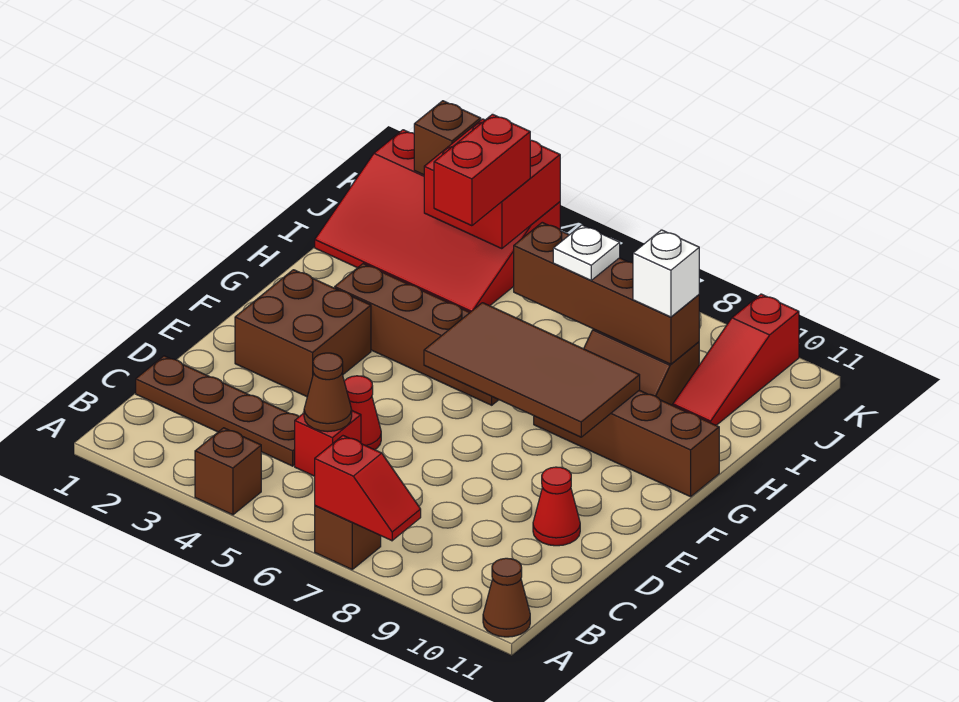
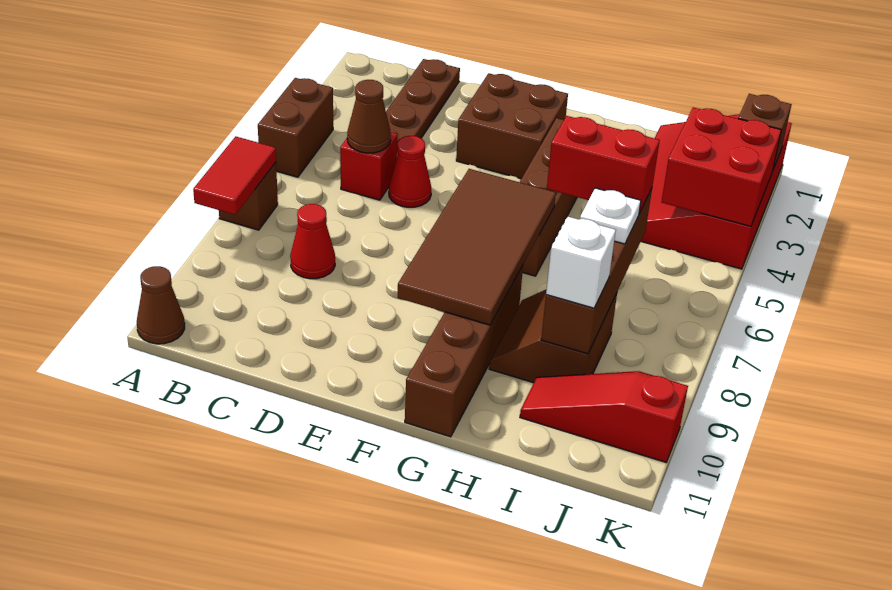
brown brick A4 level 1 -> brown brick A4:A5 level 1
red slope A7:A8 level 2 top 7 -> red tile A7:A8 level 2
red cone D10 level 1 -> red cone C8 level 1
red brick I4:J4 level 3 -> red brick H6:I6 level 3

